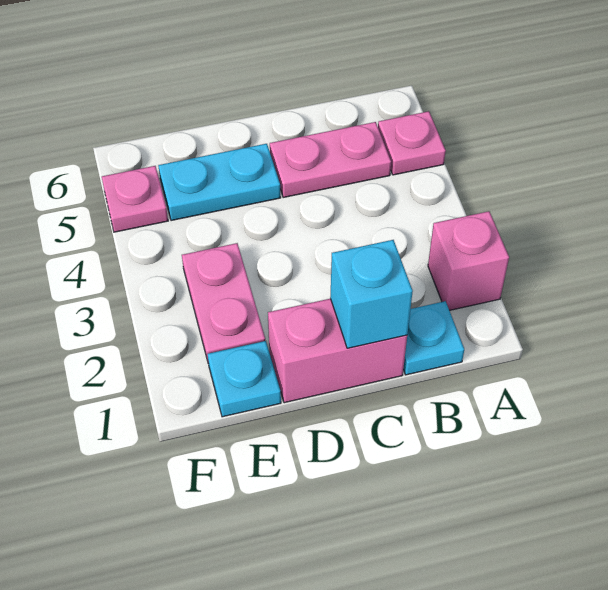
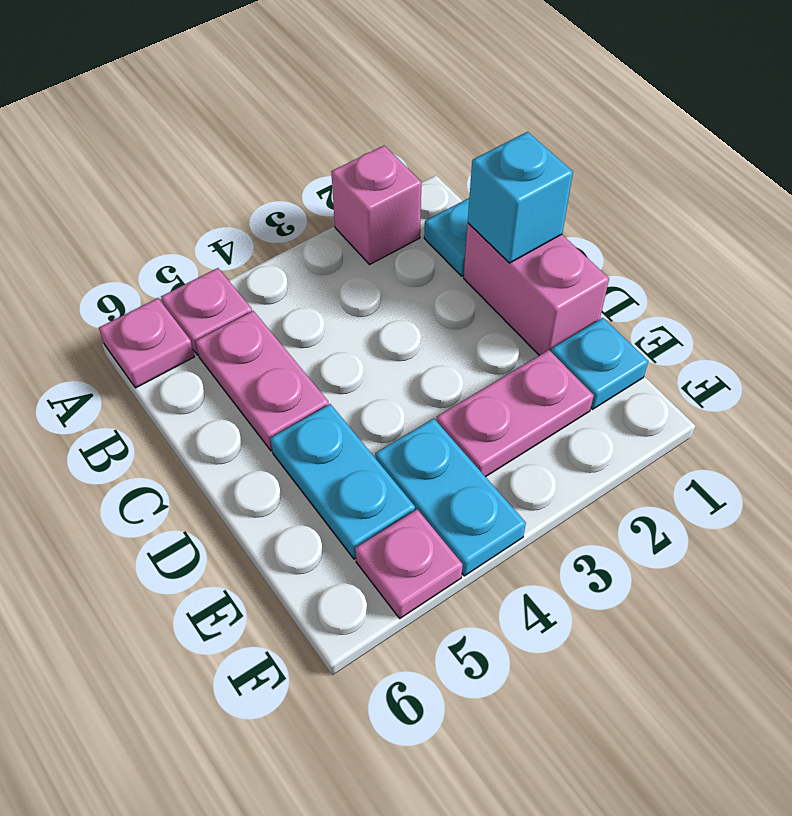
none -> pink plate A6 level 1
none -> cyan plate E4:F4 level 1

